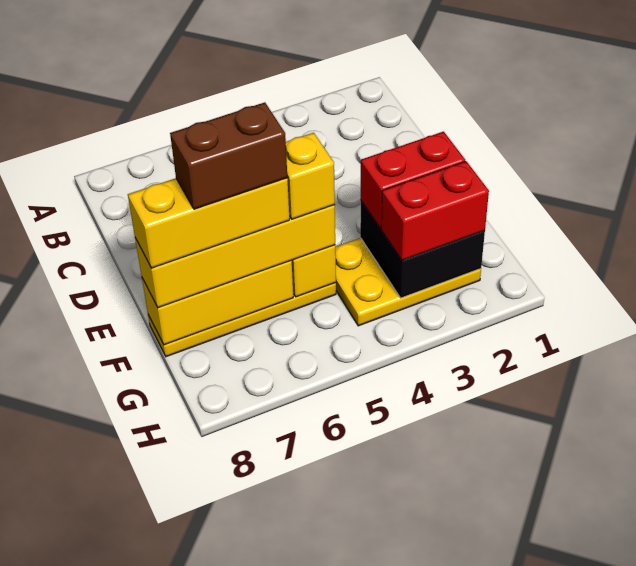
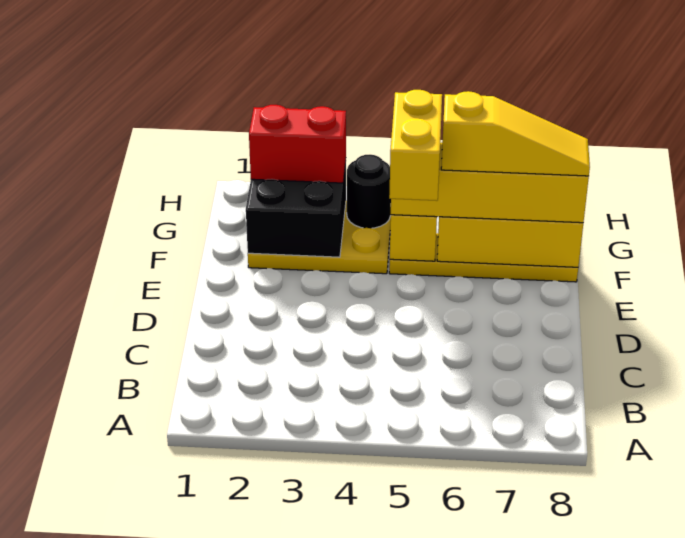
red brick F2:F3 level 3 -> none
yellow brick F5 level 4 -> yellow brick E5:F5 level 4
yellow brick F6:F8 level 4 -> yellow slope F6:F8 level 4 top 6
brown brick F6:F7 level 5 -> none
none -> black round brick G4 level 2

